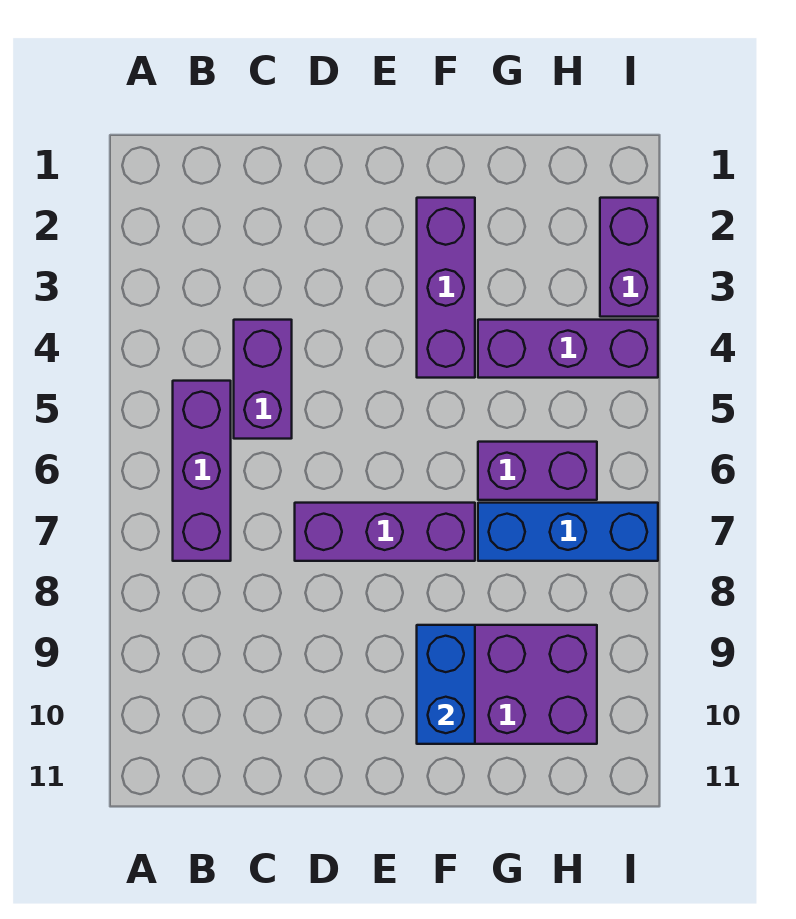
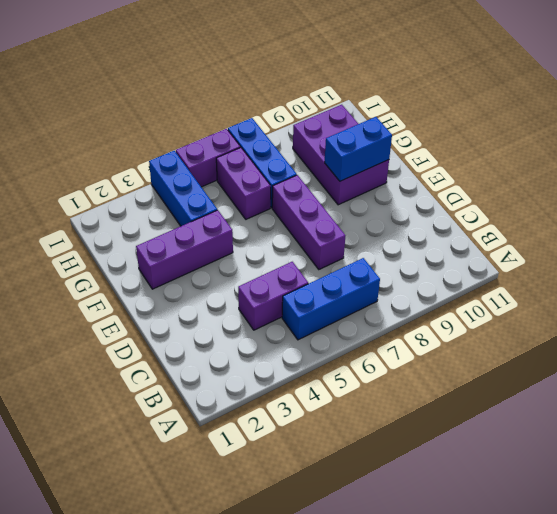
purple brick B5:B7 level 1 -> blue brick B5:B7 level 1
purple brick G4:I4 level 1 -> blue brick G4:I4 level 1
purple brick I2:I3 level 1 -> purple brick I5:I6 level 1

